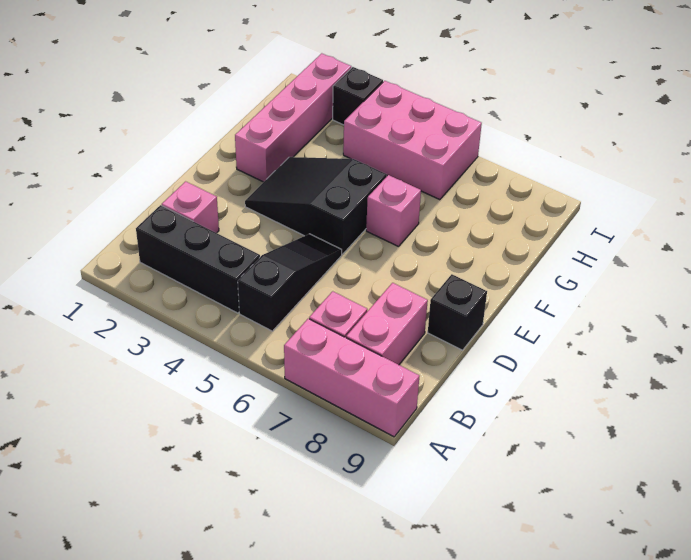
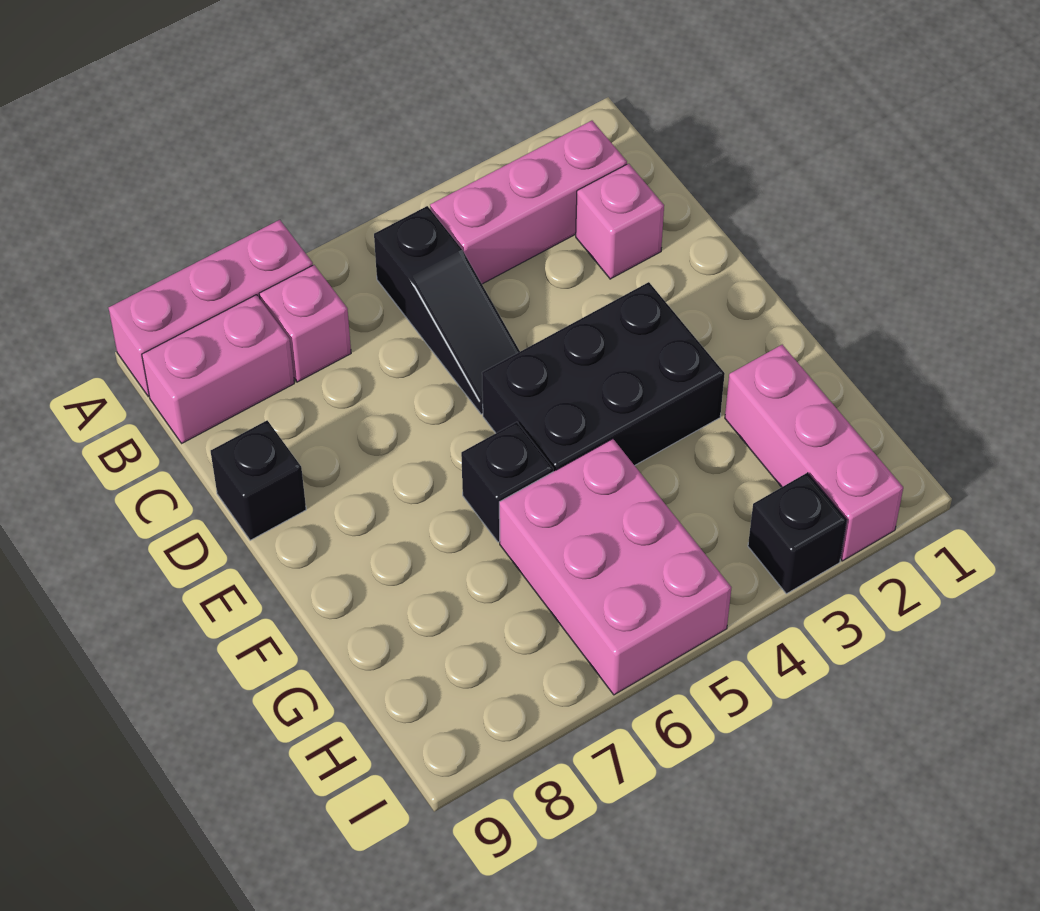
black brick B2:B4 level 1 -> pink brick B2:B4 level 1
pink brick B8:C8 level 1 -> pink brick B8:B9 level 1
black slope E3:F5 level 1 top 5 -> black brick E3:F5 level 1
pink brick F2:I2 level 1 -> pink brick G2:I2 level 1
pink brick F6 level 1 -> black brick F6 level 1
pink brick H4:I6 level 1 -> pink brick G5:I6 level 1

